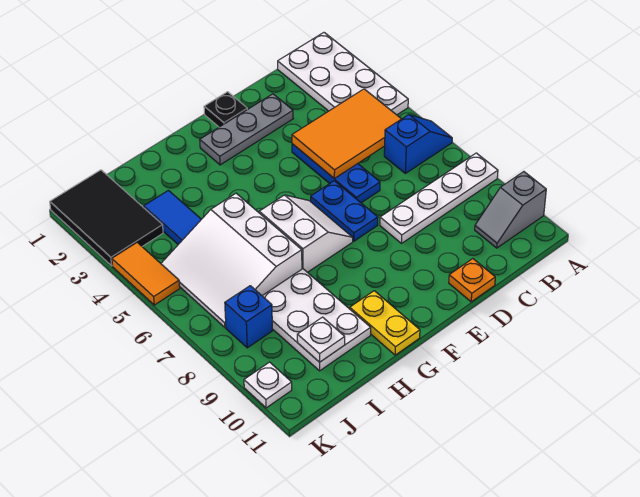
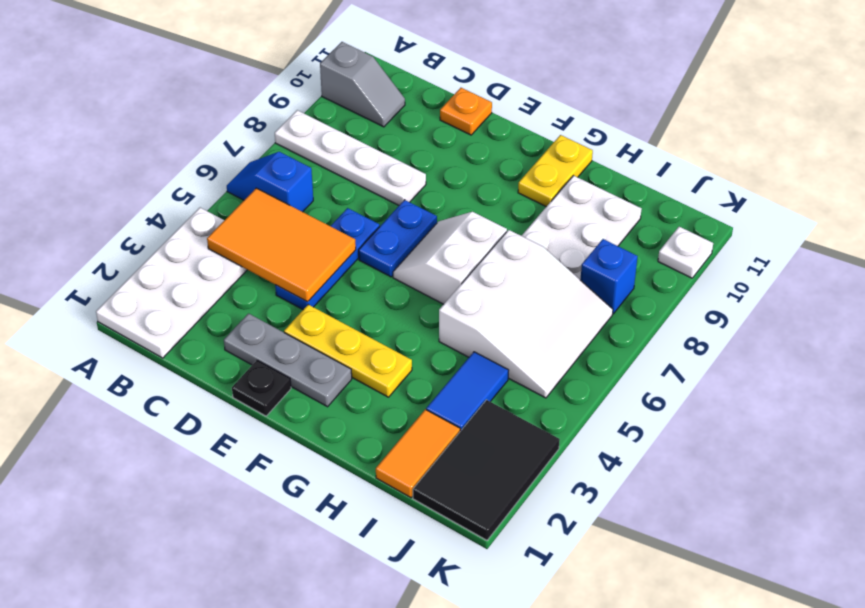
none -> yellow plate E3:G3 level 1
white plate I10 level 2 -> none
orange tile K4:K5 level 1 -> orange tile I1:I2 level 1

